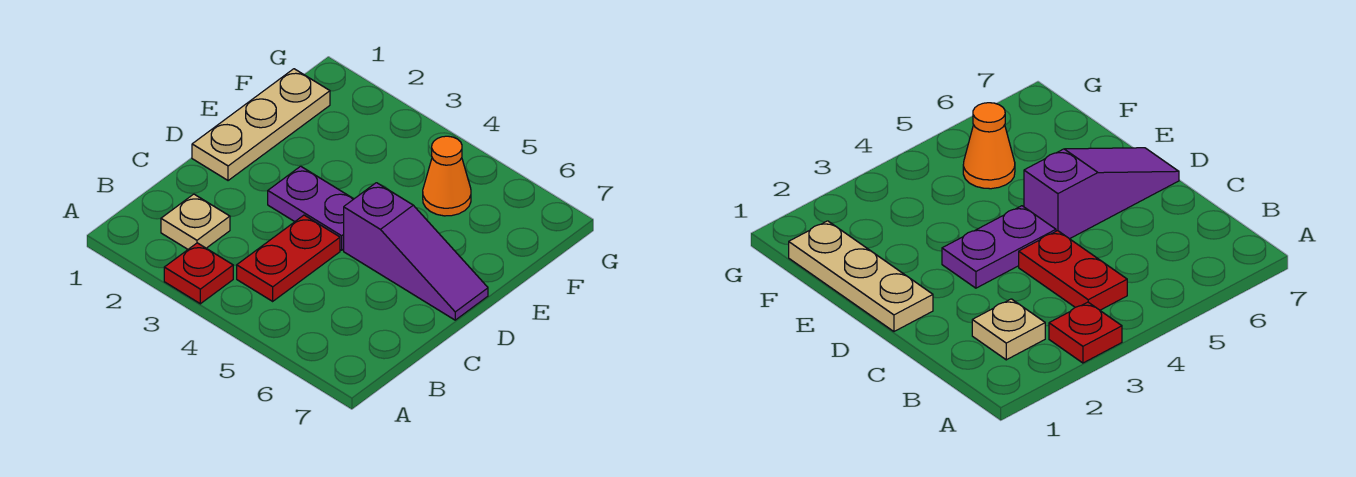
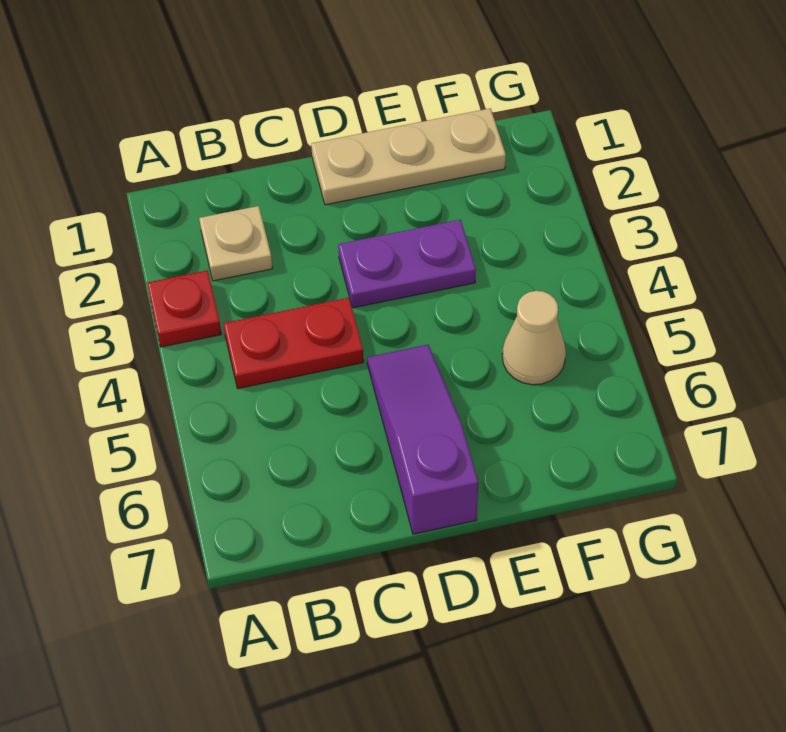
purple plate D3:D4 level 1 -> purple plate D3:E3 level 1
purple slope D5:D7 level 1 top 5 -> purple slope D5:D7 level 1 top 7
orange cone F5 level 1 -> tan cone F5 level 1

